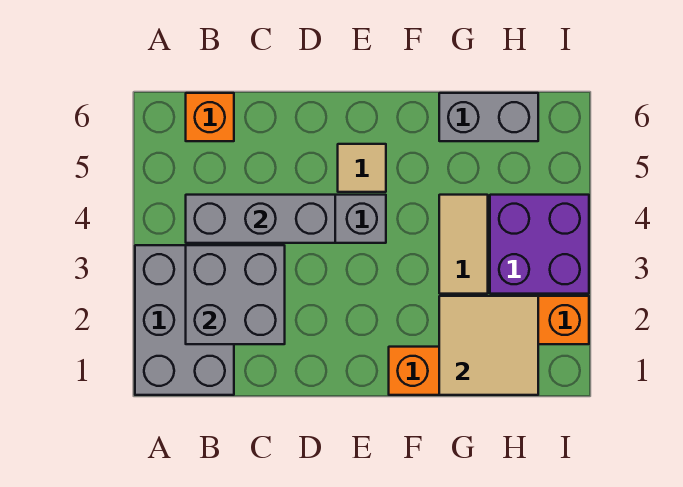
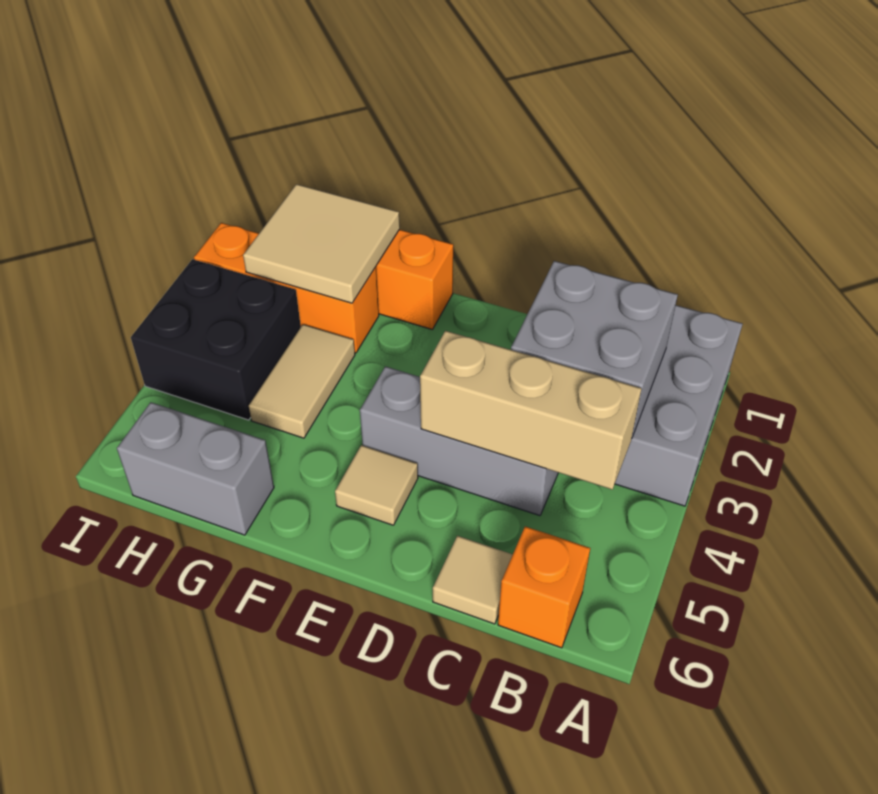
grey brick B4:D4 level 2 -> tan brick B4:D4 level 2
none -> tan tile C6 level 1
purple brick H3:I4 level 1 -> black brick H3:I4 level 1

